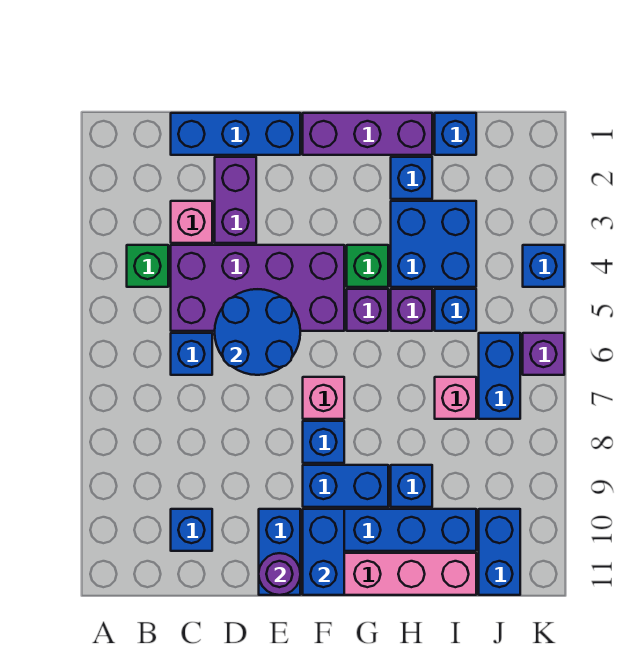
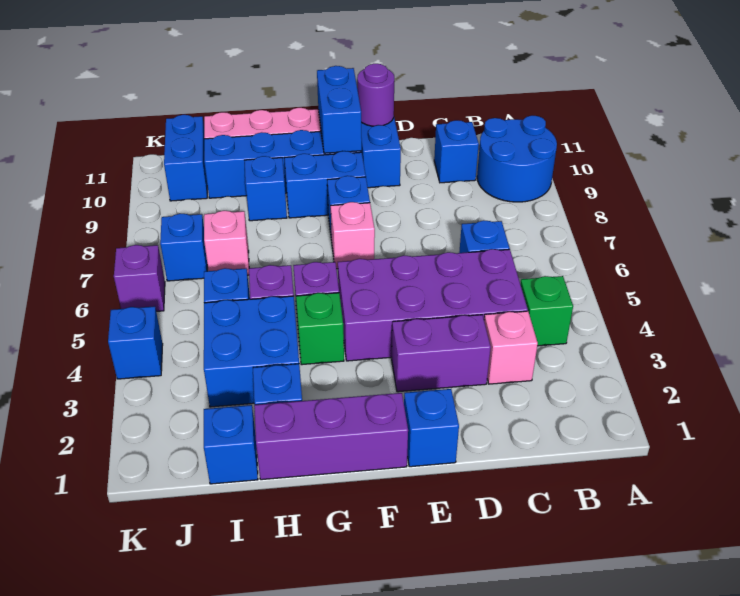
blue brick C1:E1 level 1 -> blue brick E1 level 1
purple brick D2:D3 level 1 -> purple brick D3:E3 level 1
blue round brick D5:E6 level 2 -> blue round brick A9:B10 level 1
blue brick J6:J7 level 1 -> blue brick J7 level 1

